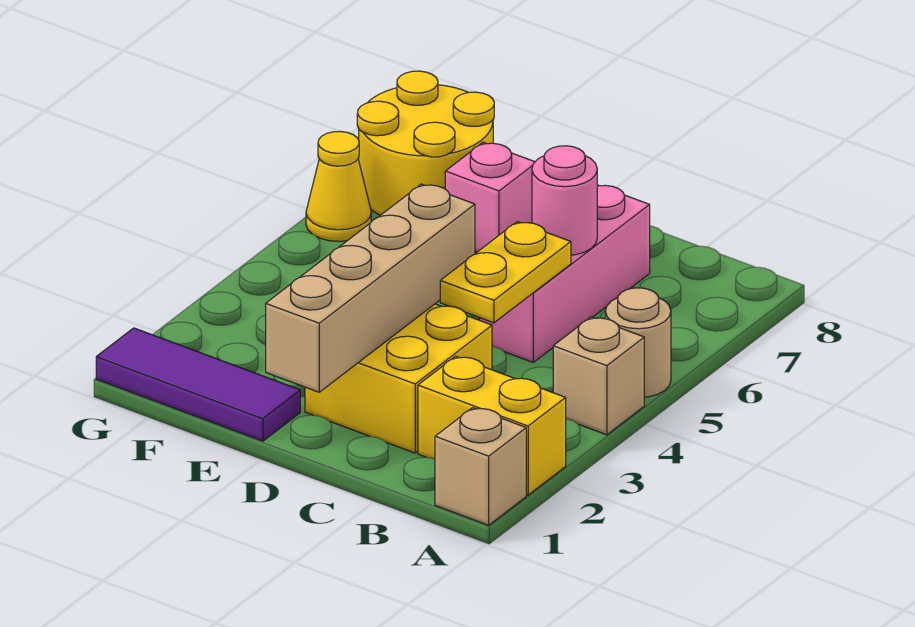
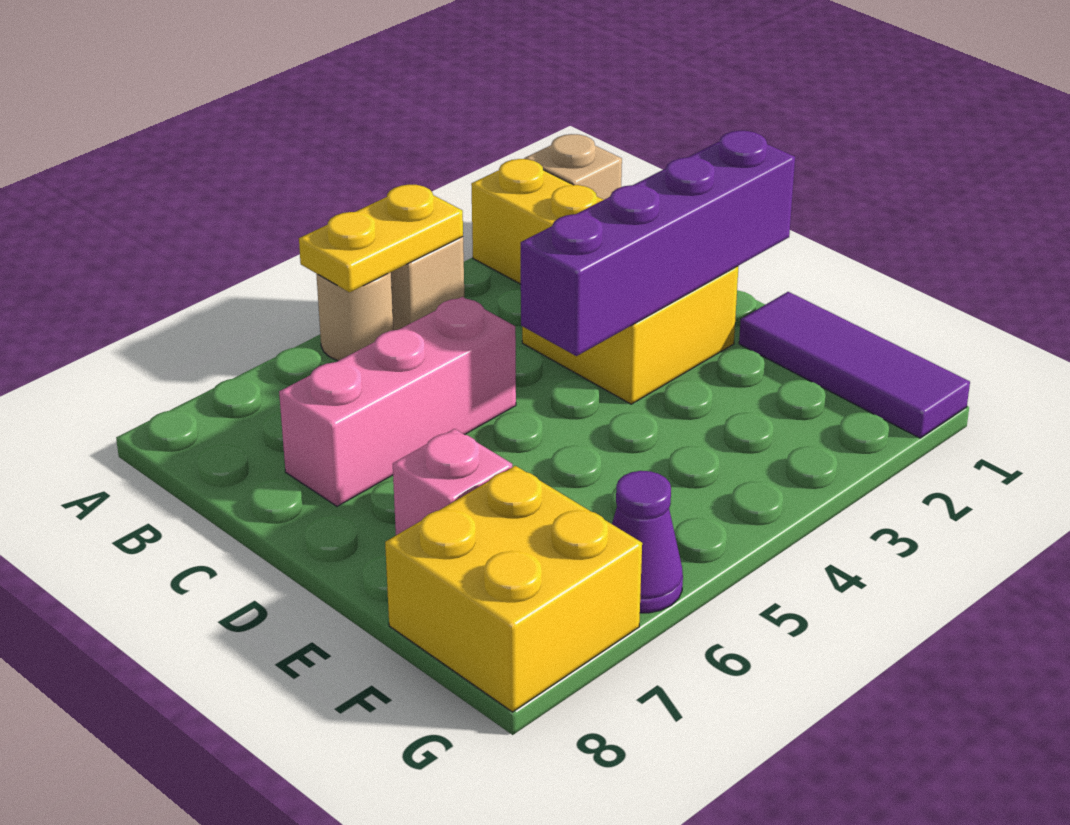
yellow plate C4:C5 level 2 -> yellow plate A4:A5 level 2
pink round brick C6 level 2 -> none
tan brick D1:D4 level 2 -> purple brick D1:D4 level 2
yellow round brick F7:G8 level 1 -> yellow brick F7:G8 level 1
yellow cone G6 level 1 -> purple cone G6 level 1

